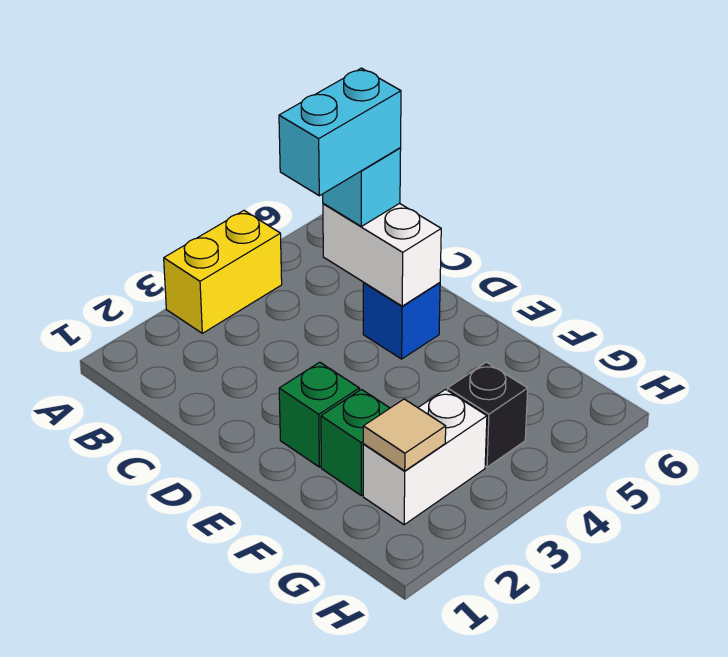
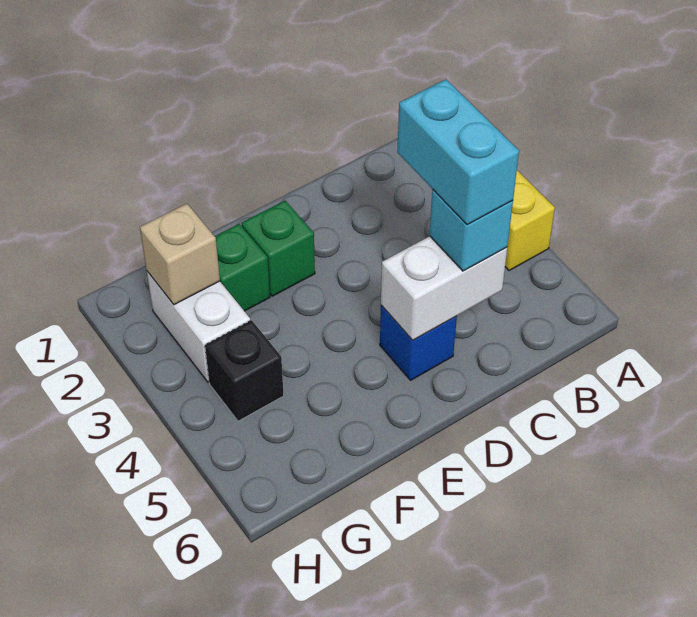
tan tile G2 level 2 -> tan brick G2 level 2

